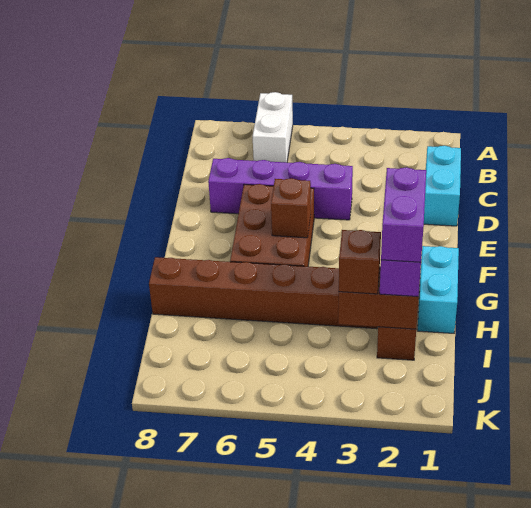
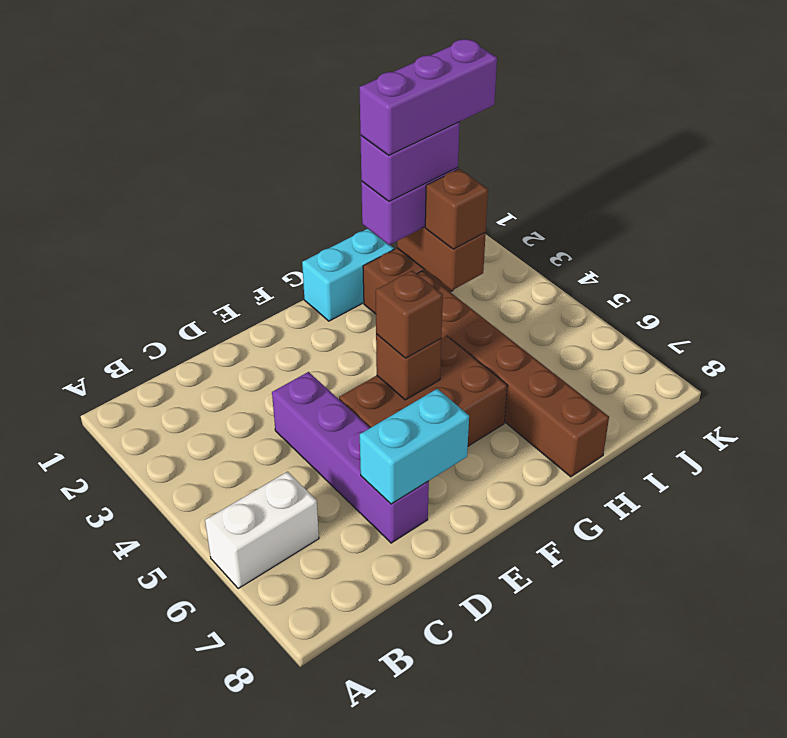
cyan brick C1:D1 level 1 -> cyan brick D7:E7 level 2
none -> brown brick F5 level 3
none -> purple brick H2:J2 level 5

